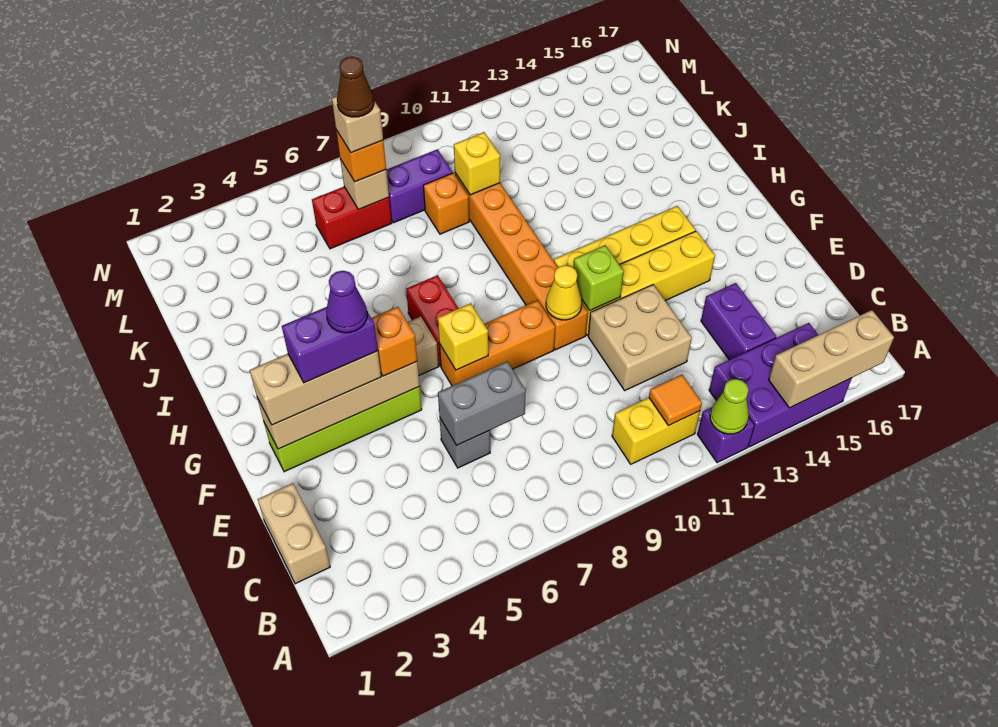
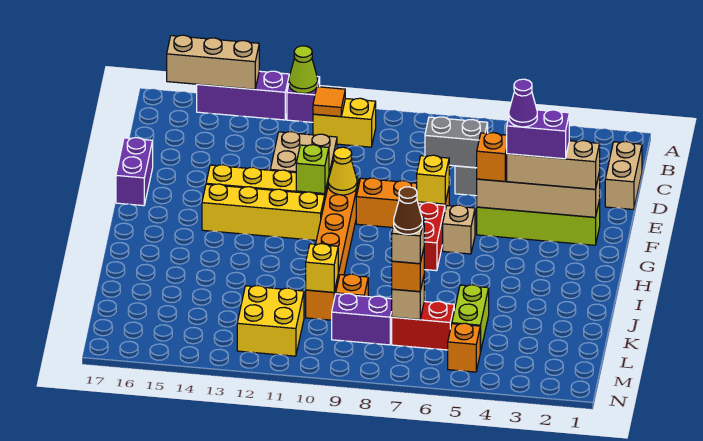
purple brick A13:B15 level 1 -> purple brick A13:A15 level 1
purple brick C14:D14 level 1 -> purple brick E17:F17 level 1
none -> lime brick K5:L5 level 1
none -> yellow brick L11:M12 level 1
none -> orange brick M5 level 1

